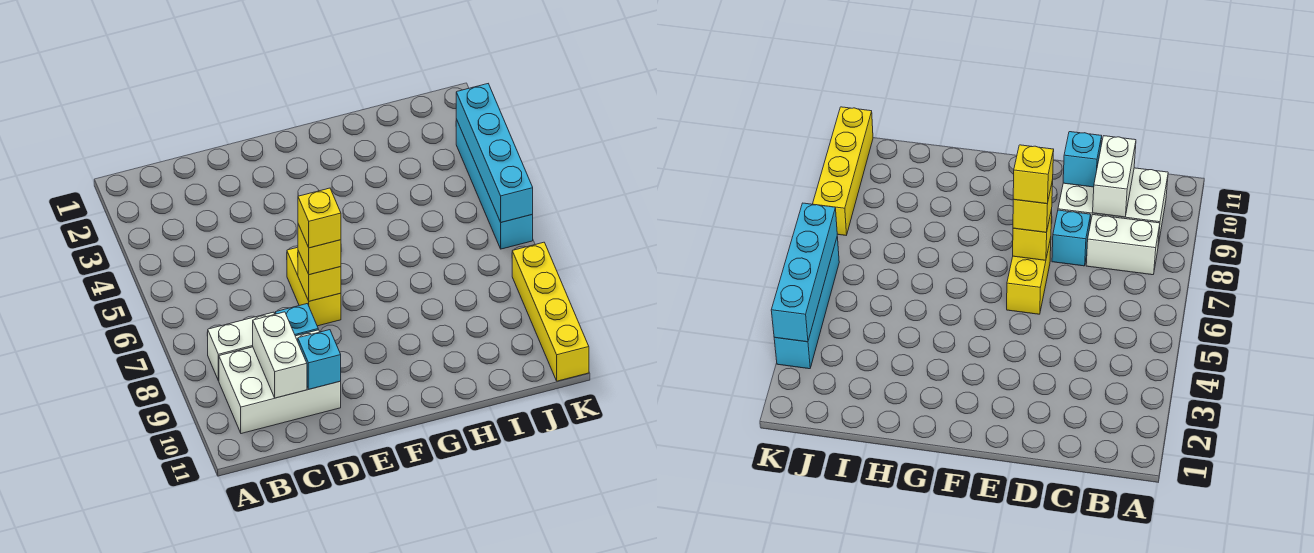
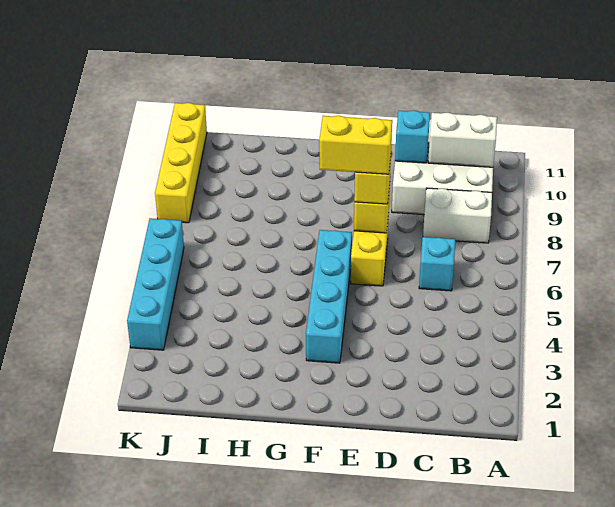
white brick C9:C10 level 2 -> white brick B10:C10 level 2
cyan brick D8 level 1 -> cyan brick C6 level 1
yellow brick E7 level 4 -> yellow brick E7:F7 level 4
cyan brick K3:K6 level 2 -> cyan brick F3:F6 level 1

